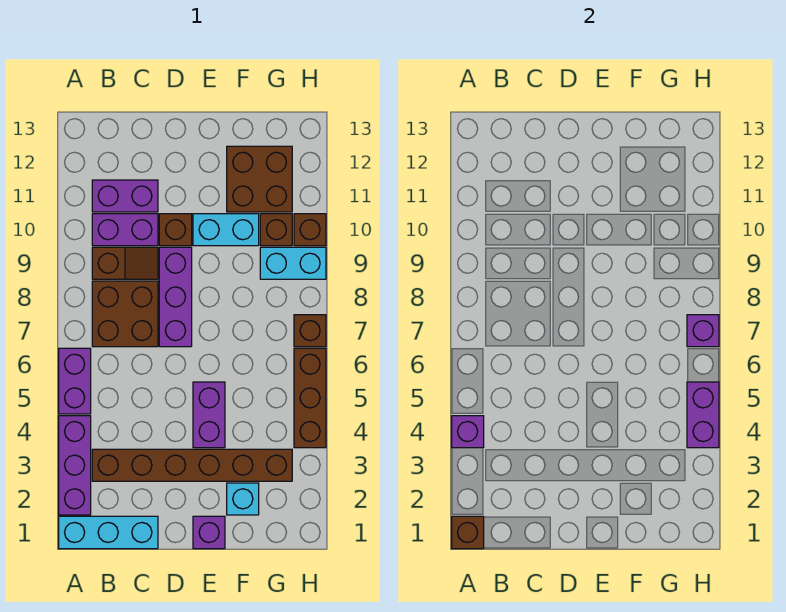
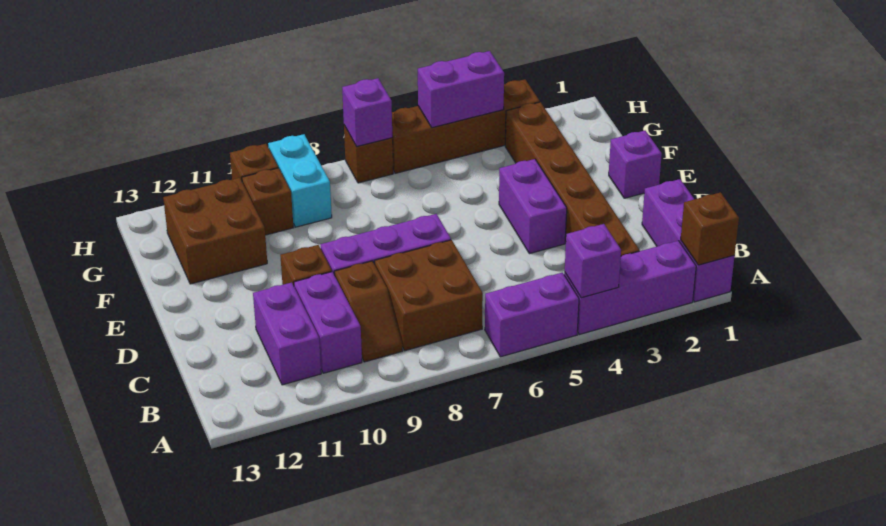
cyan brick A1:C1 level 1 -> purple brick A1:C1 level 1
brown slope B9:C9 level 1 top B -> brown slope B9:C9 level 1 top C
purple brick E4:E5 level 1 -> purple brick D4:E4 level 1
cyan brick E10:F10 level 1 -> none
cyan brick F2 level 1 -> none
brown brick H4:H6 level 1 -> brown brick H3:H6 level 1

